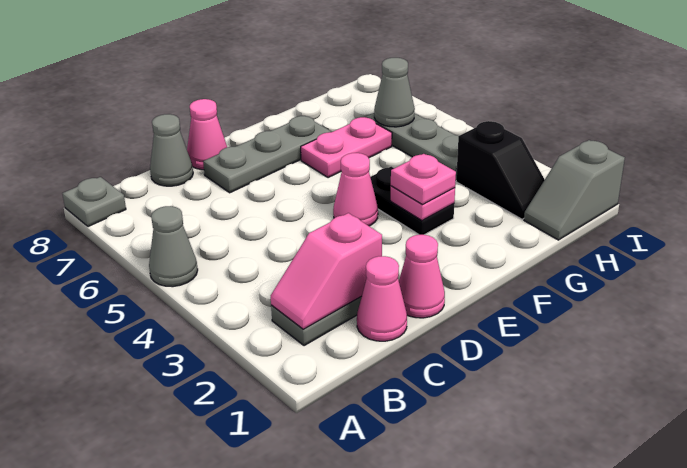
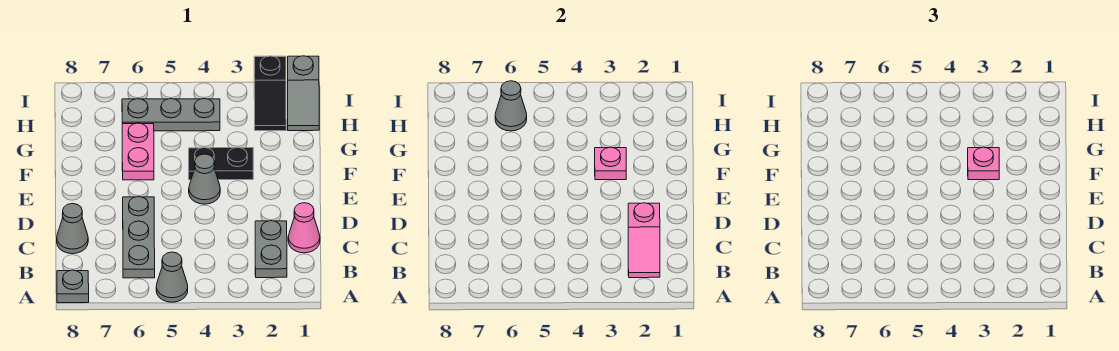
pink cone D1 level 1 -> none
grey plate D7:F7 level 1 -> grey plate B6:D6 level 1
pink cone D8 level 1 -> none
pink cone E4 level 1 -> grey cone E4 level 1
black slope H2:H3 level 1 top 3 -> black slope H2:I2 level 1 top I

